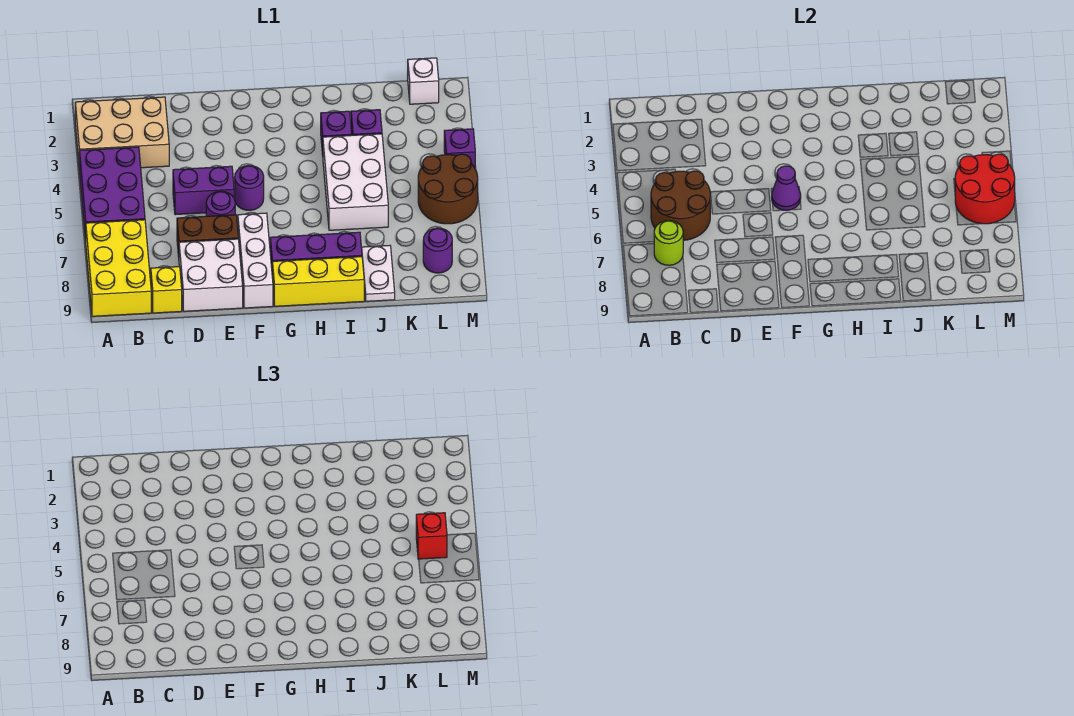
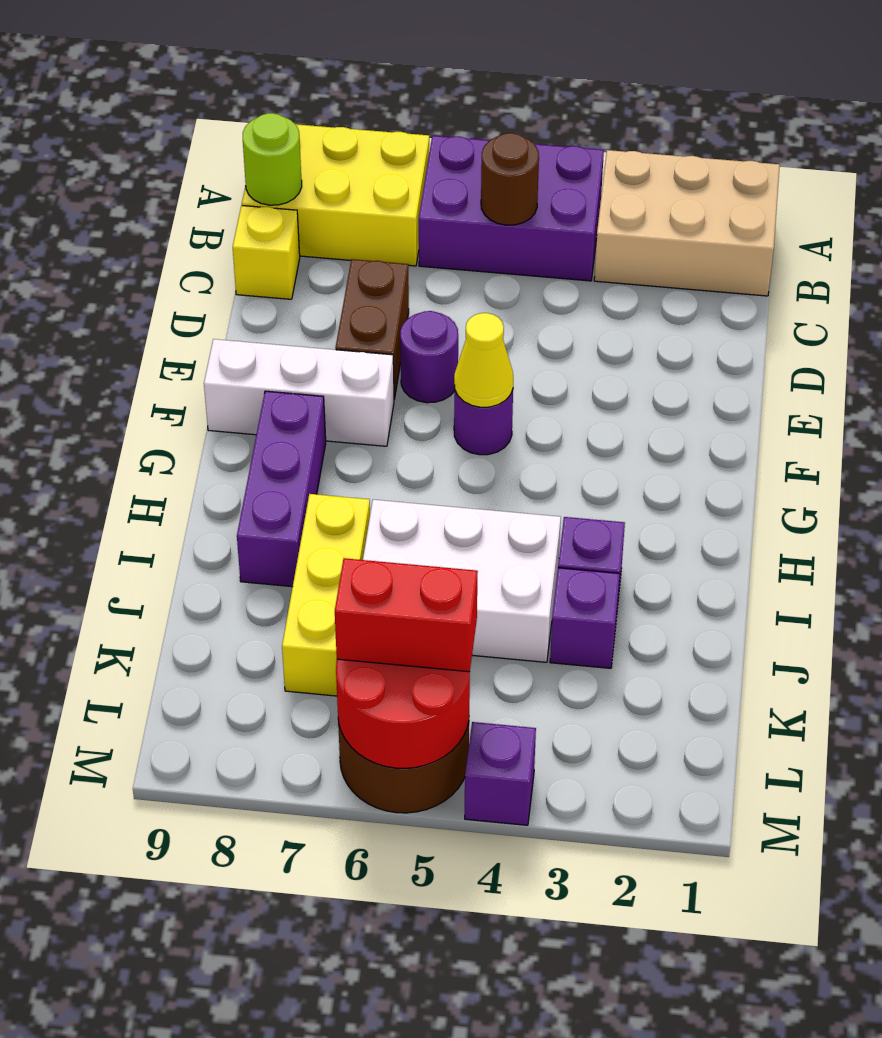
tan brick A2:C3 level 1 -> tan brick A1:B3 level 1
brown round brick B5:C6 level 2 -> brown round brick B5 level 2
lime round brick B7 level 2 -> lime round brick B9 level 2
purple brick D5:E5 level 1 -> none
white brick D8:E9 level 1 -> none
purple cone F5 level 2 -> yellow cone F5 level 2
yellow brick G9:I9 level 1 -> yellow brick I7:K7 level 1
white plate J8:J9 level 1 -> none
white brick L1 level 1 -> none
red brick L5 level 3 -> red brick L5:L6 level 3
purple round brick L8 level 1 -> none

